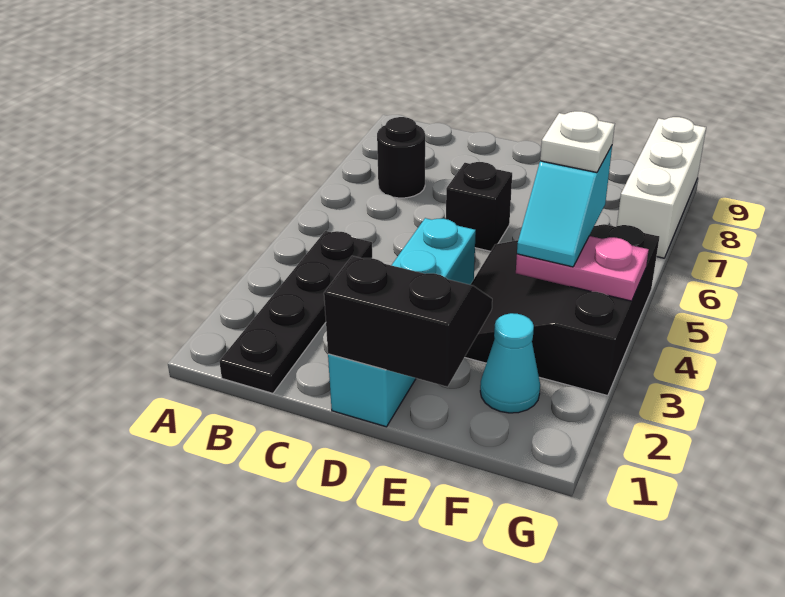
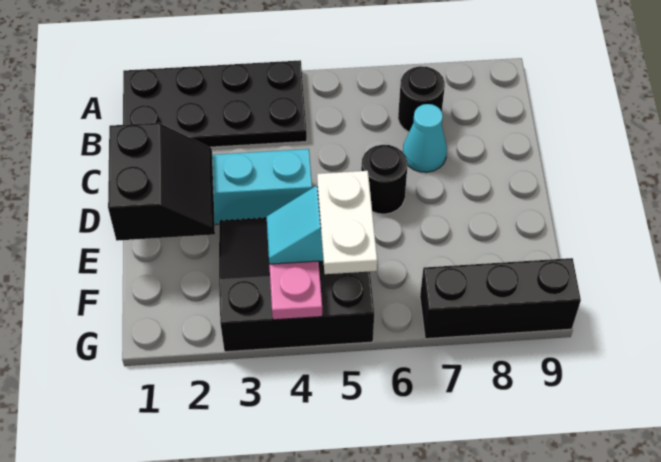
black plate B1:B4 level 1 -> black plate A1:B4 level 1
black brick D6 level 1 -> black round brick D6 level 1
cyan cone F2 level 1 -> cyan cone C7 level 1
white plate F5 level 4 -> white plate F5:G5 level 4
white brick G7:G9 level 1 -> black brick G7:G9 level 1

